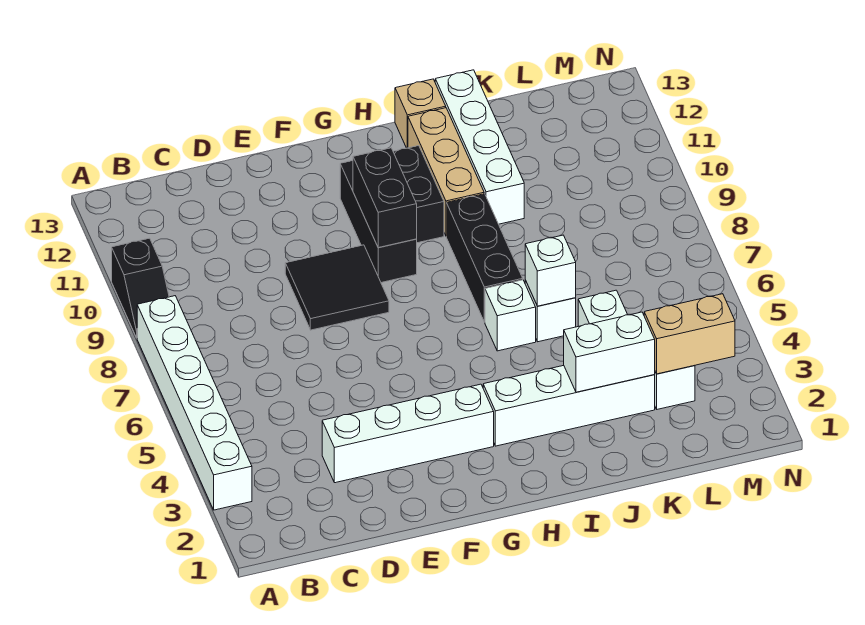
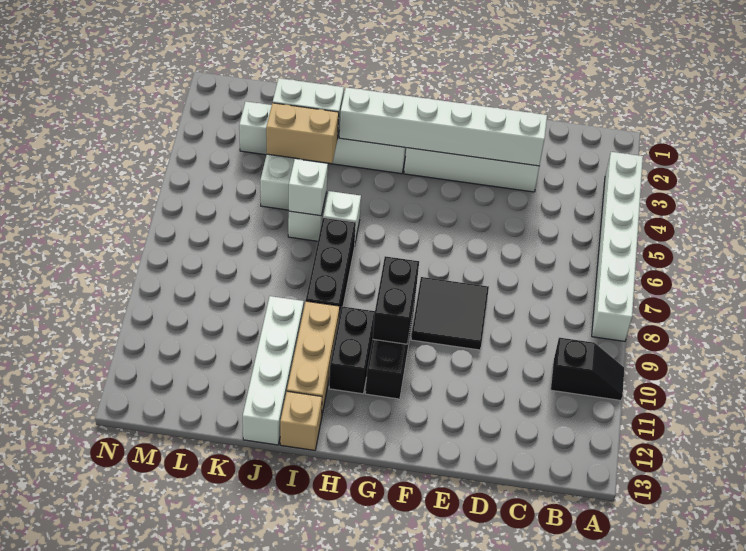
black slope A9:A10 level 1 top 10 -> black slope A10:B10 level 1 top B
none -> white brick D3:I3 level 2
tan brick L3:M3 level 2 -> tan brick J4:K4 level 2

